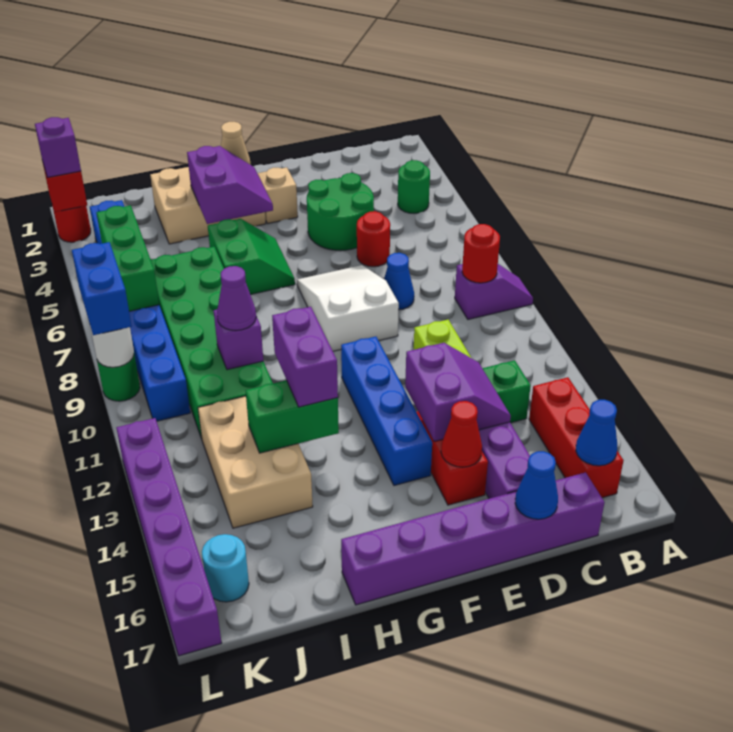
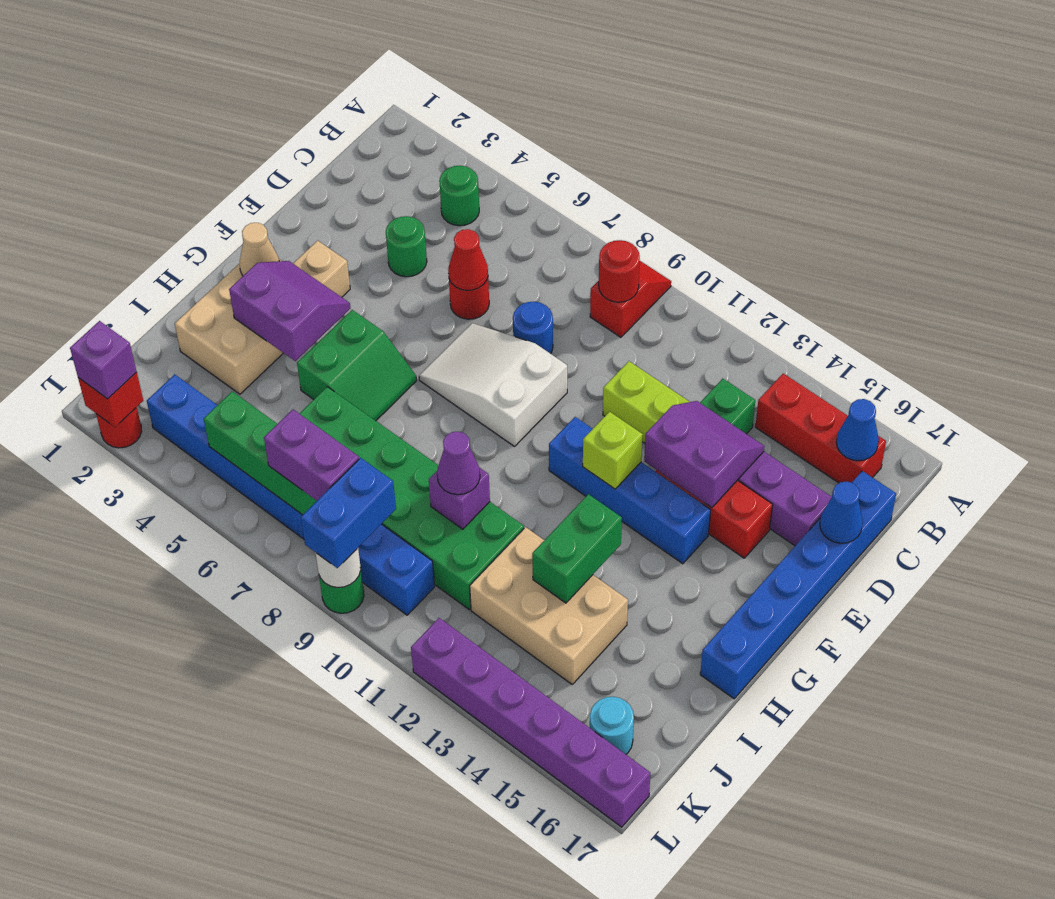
purple slope A9:B9 level 1 top B -> red slope A9:B9 level 1 top B
purple brick C17:H17 level 1 -> blue brick C17:H17 level 1
green round brick D4:E5 level 1 -> green round brick D4 level 1
blue cone D8 level 1 -> blue round brick D8 level 1
red cone E15 level 2 -> red cone D6 level 2
none -> lime brick F12 level 2
green slope G5:H6 level 1 top H -> green slope G5:H6 level 1 top 5
purple brick H12:H13 level 3 -> purple brick K7:K8 level 3
blue brick L8:L9 level 3 -> blue brick K9:L9 level 3

